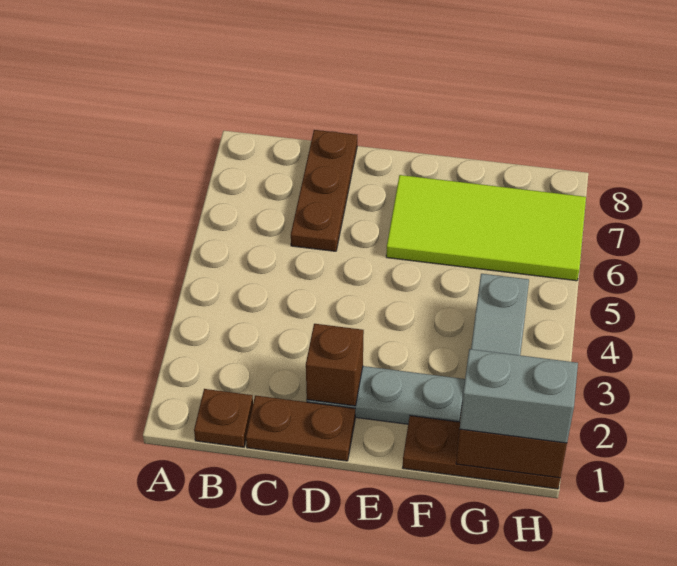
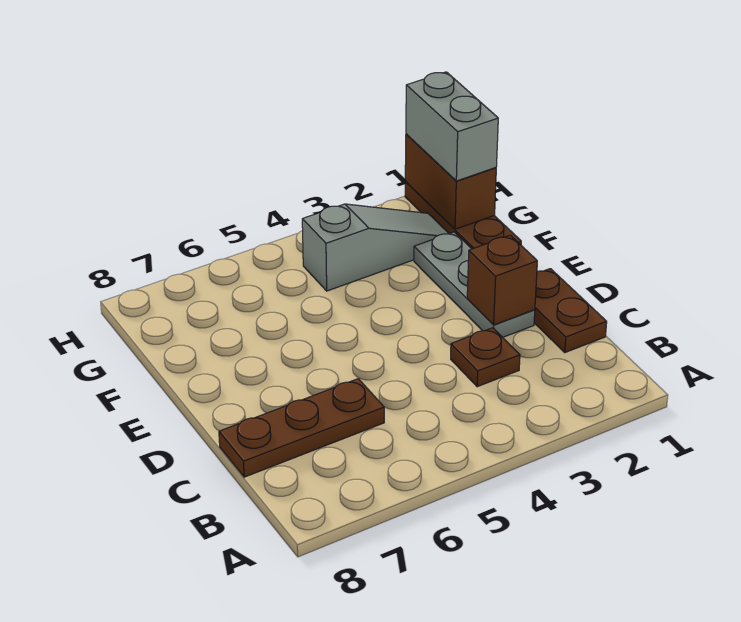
brown plate B1 level 1 -> brown plate C3 level 1
lime tile E6:H7 level 1 -> none

